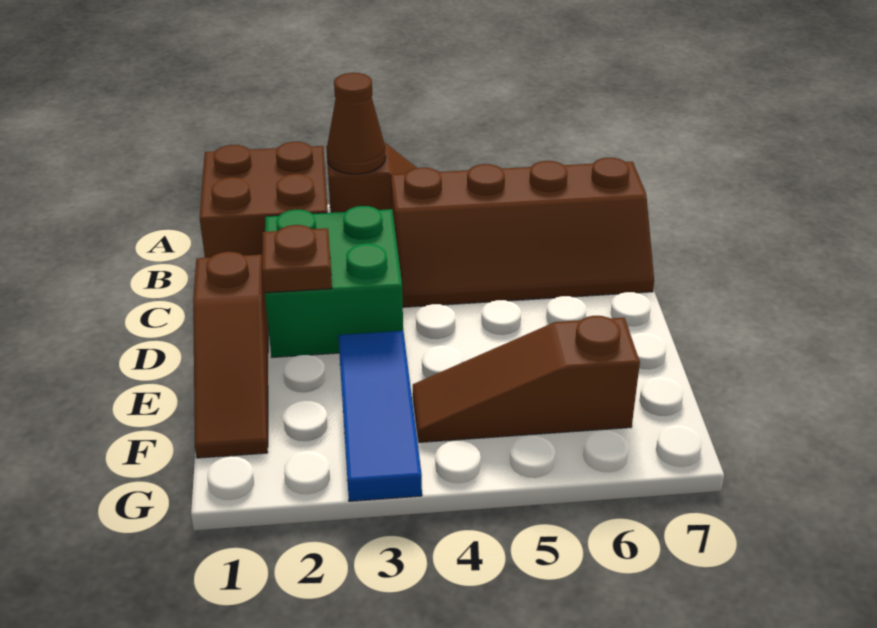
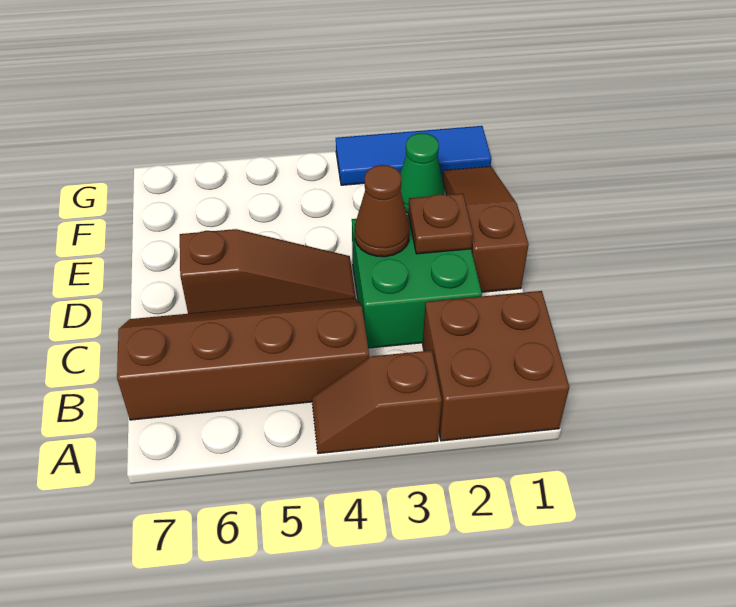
brown cone A3 level 2 -> brown cone D3 level 2
blue tile E3:G3 level 1 -> blue tile G1:G3 level 1
none -> green cone F2 level 1
brown slope F4:F6 level 1 top 6 -> brown slope D4:D6 level 1 top 6

